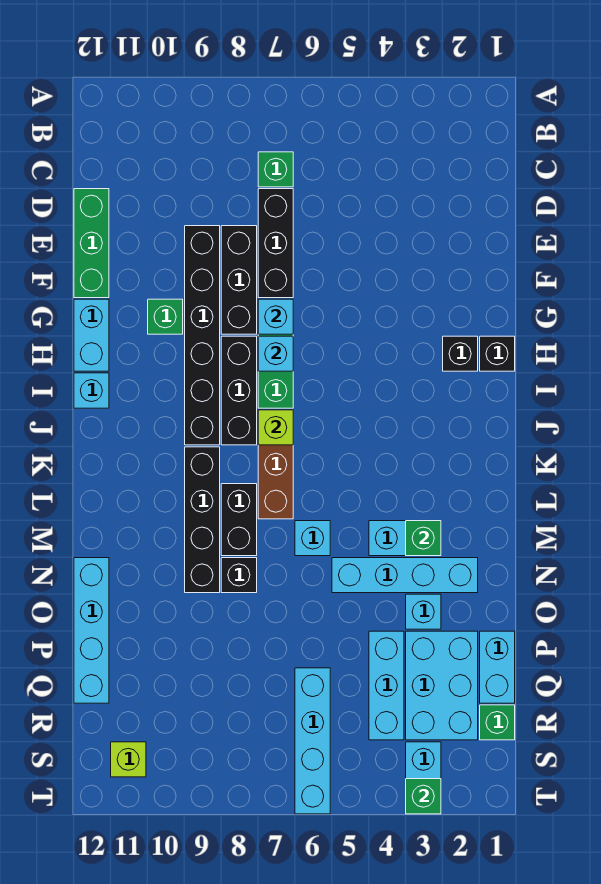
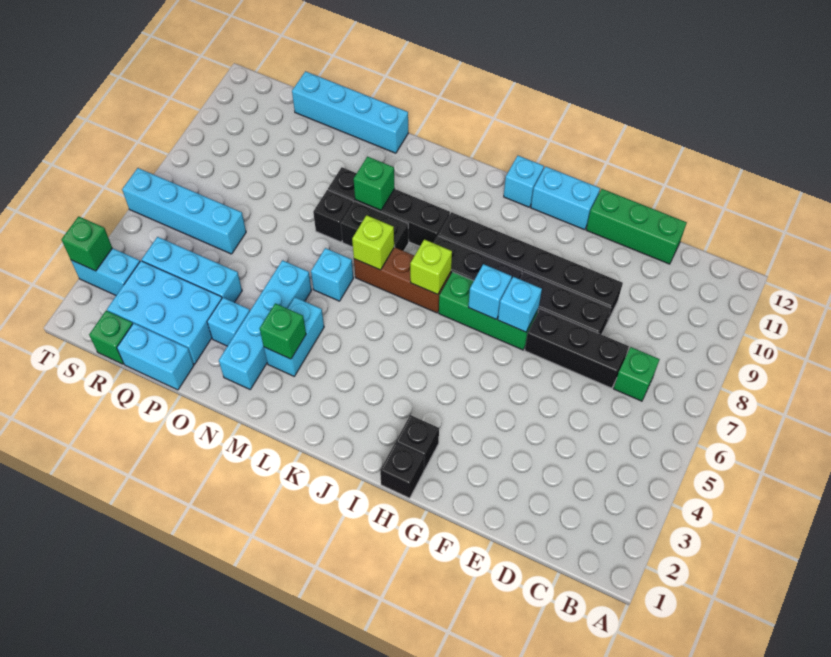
green brick G10 level 1 -> green brick M9 level 2
lime brick S11 level 1 -> lime brick L7 level 2

